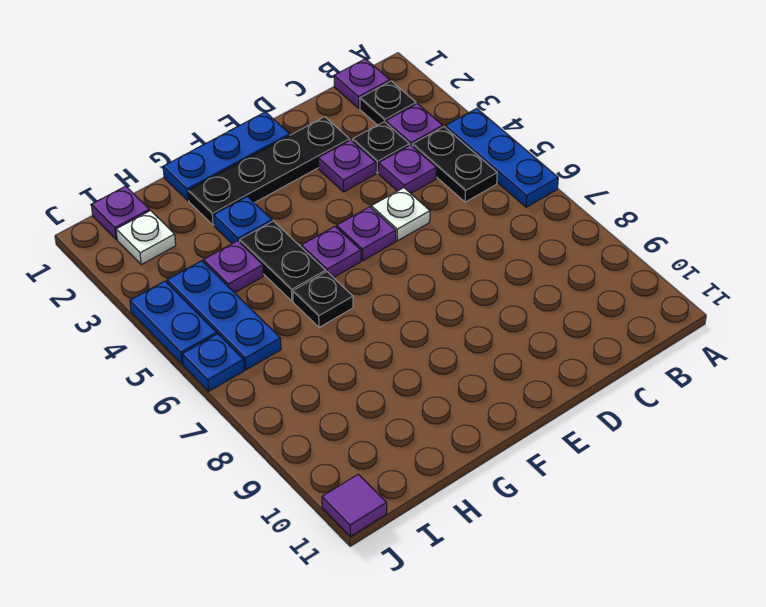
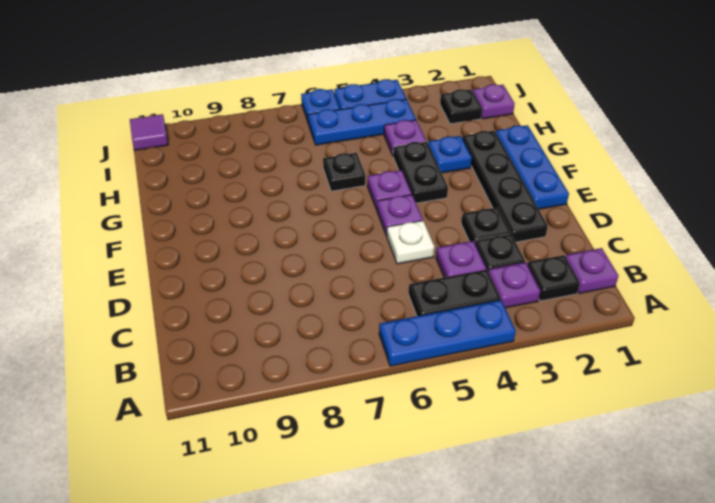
purple plate D3 level 1 -> black plate D3 level 1
black plate G4:G5 level 1 -> black plate F4:G4 level 1
white plate I2 level 1 -> black plate I2 level 1

